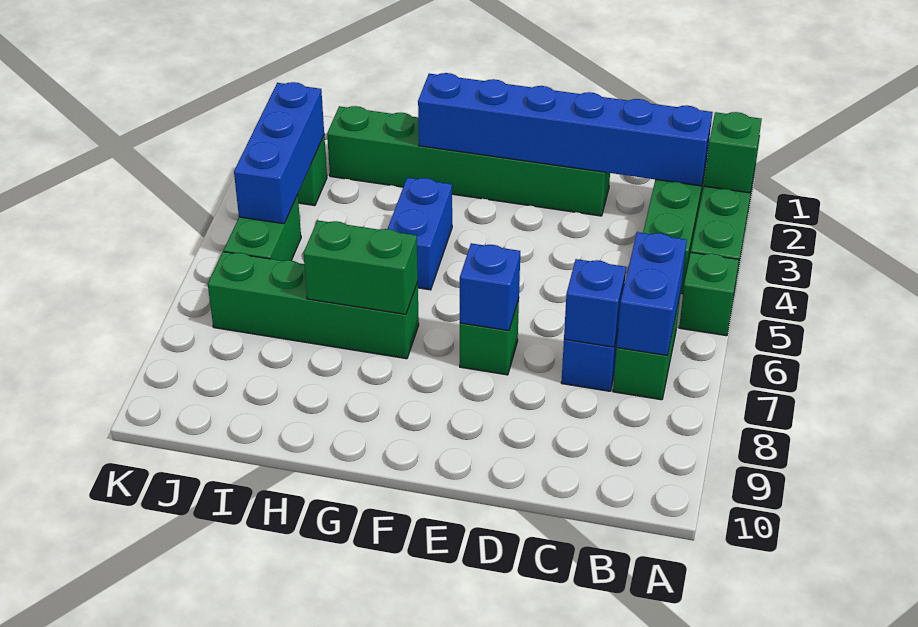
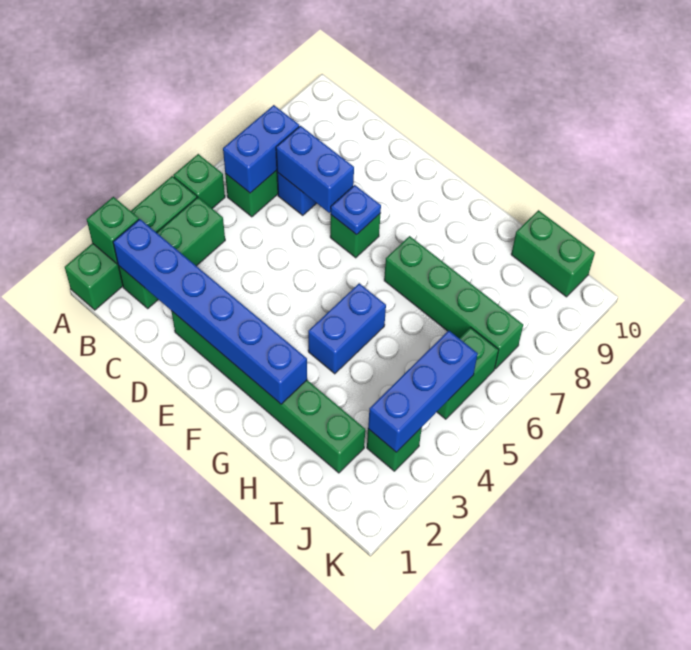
blue brick C7 level 2 -> blue brick C7:D7 level 2
blue brick E7 level 2 -> blue plate E7 level 2
green brick G7:H7 level 2 -> green brick I10:J10 level 1

